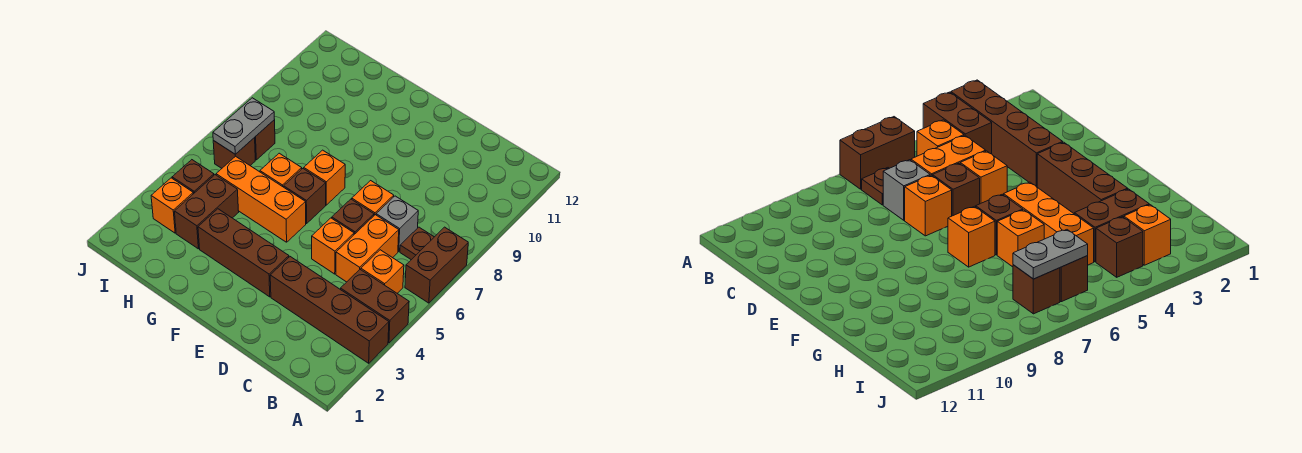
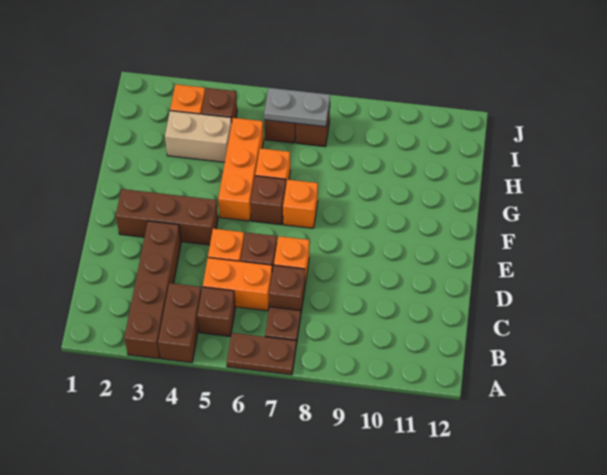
brown brick A6:A7 level 1 -> brown plate A6:A7 level 1
orange brick B5 level 1 -> brown brick B5 level 1
grey brick C7 level 1 -> brown brick C7 level 1
brown brick E3:G3 level 1 -> brown brick E2:E4 level 1
brown brick H3:H4 level 1 -> tan brick H3:H4 level 1

